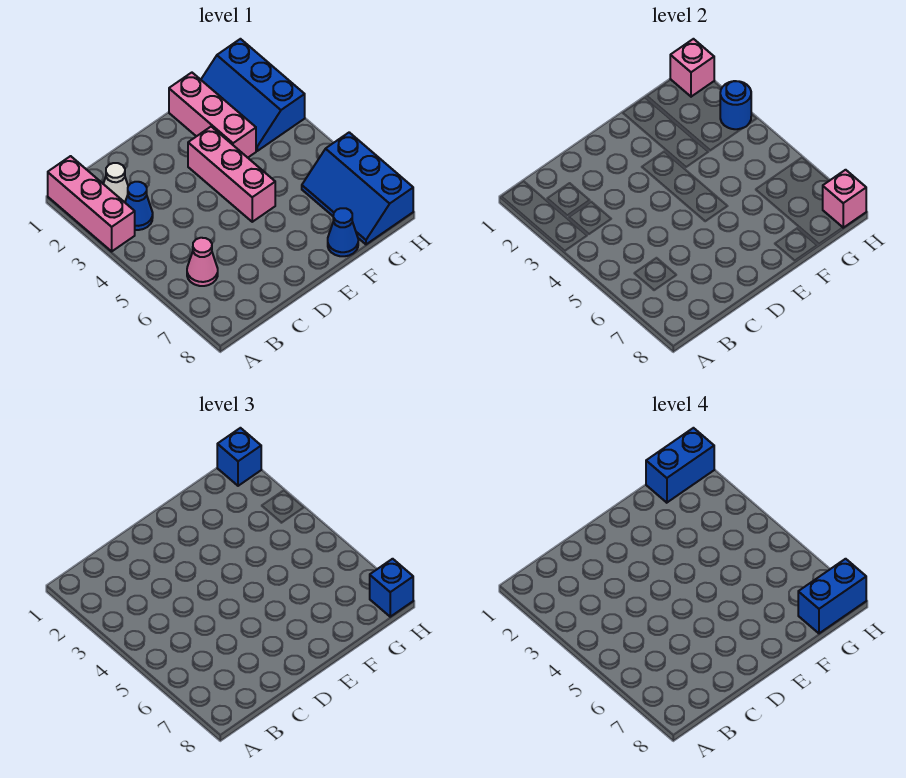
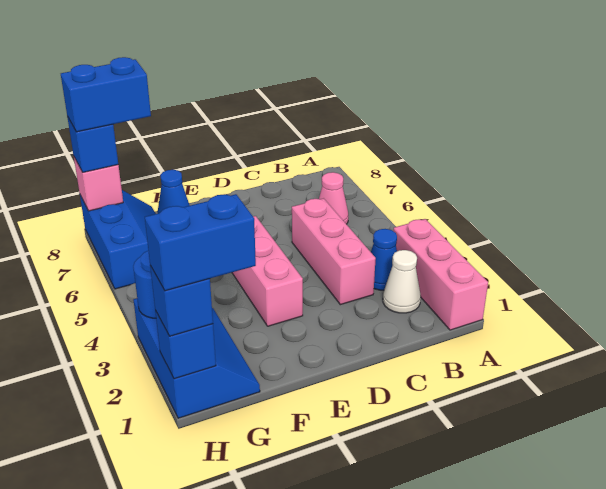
pink brick F1:F3 level 1 -> pink brick C3:C5 level 1
pink brick H1 level 2 -> blue brick H1 level 2

